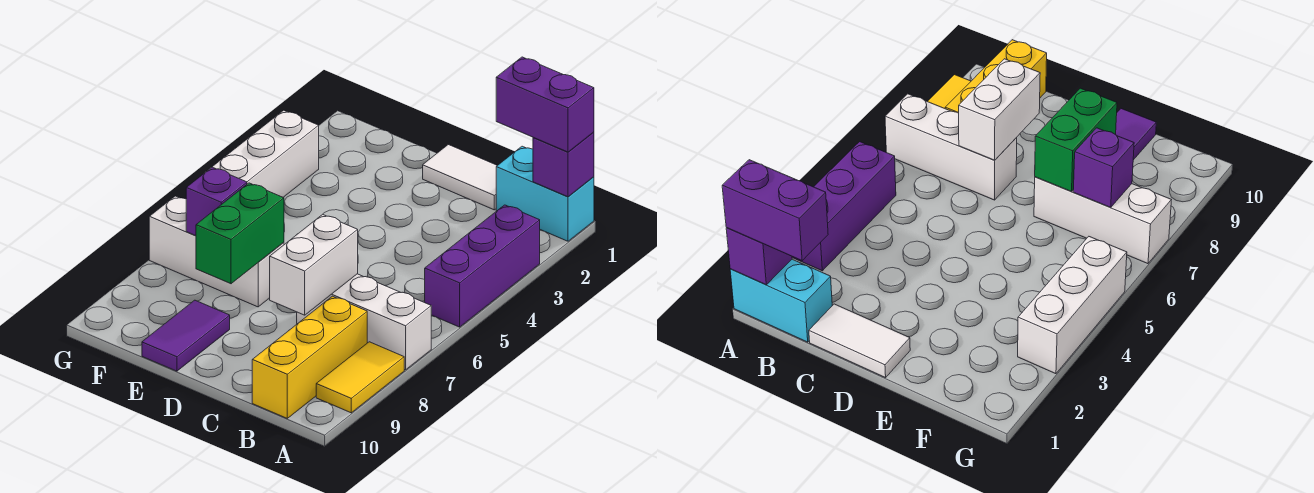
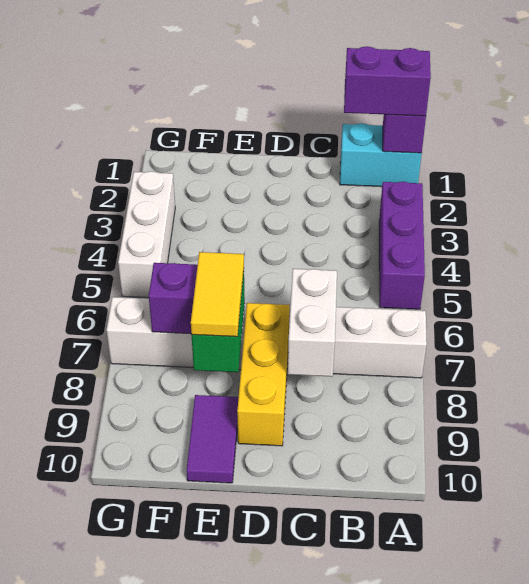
yellow tile A8:A9 level 1 -> yellow tile E7:E8 level 3
yellow brick B8:B10 level 1 -> yellow brick D7:D9 level 1
white tile C1:D1 level 1 -> none

